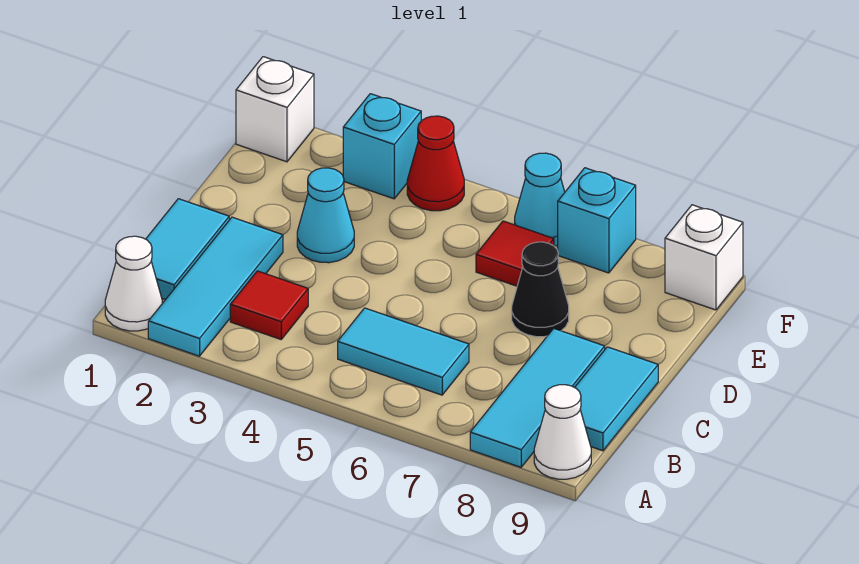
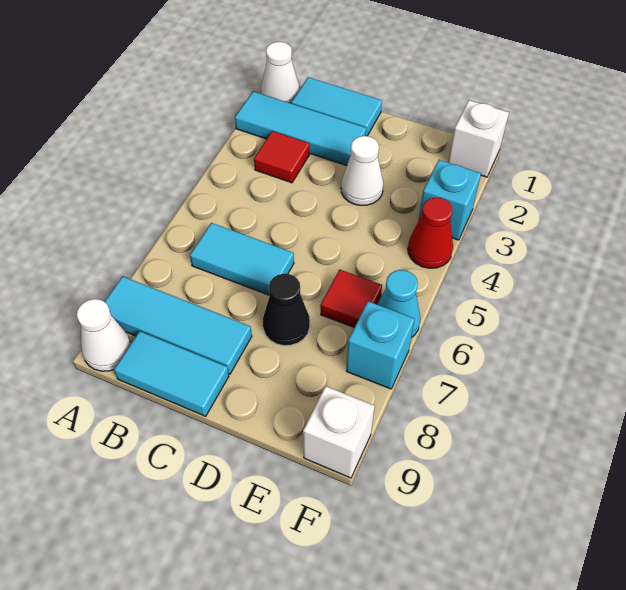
cyan tile B5:B6 level 1 -> cyan tile B6:C6 level 1
cyan cone D3 level 1 -> white cone D3 level 1

